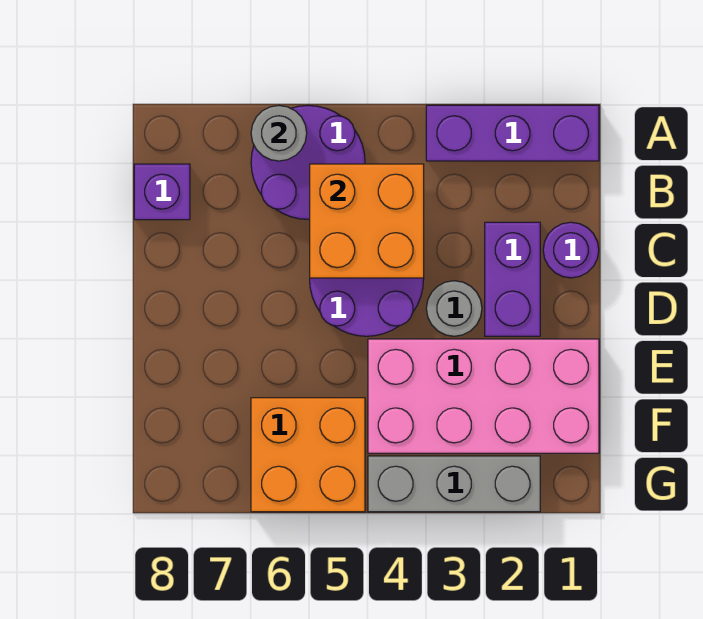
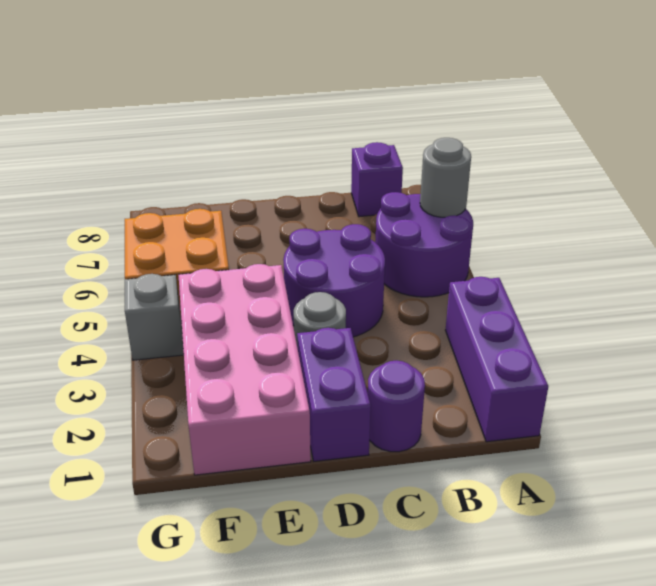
orange brick B4:C5 level 2 -> none
purple brick C2:D2 level 1 -> purple brick D1:D2 level 1
grey brick G2:G4 level 1 -> grey brick G4 level 1

